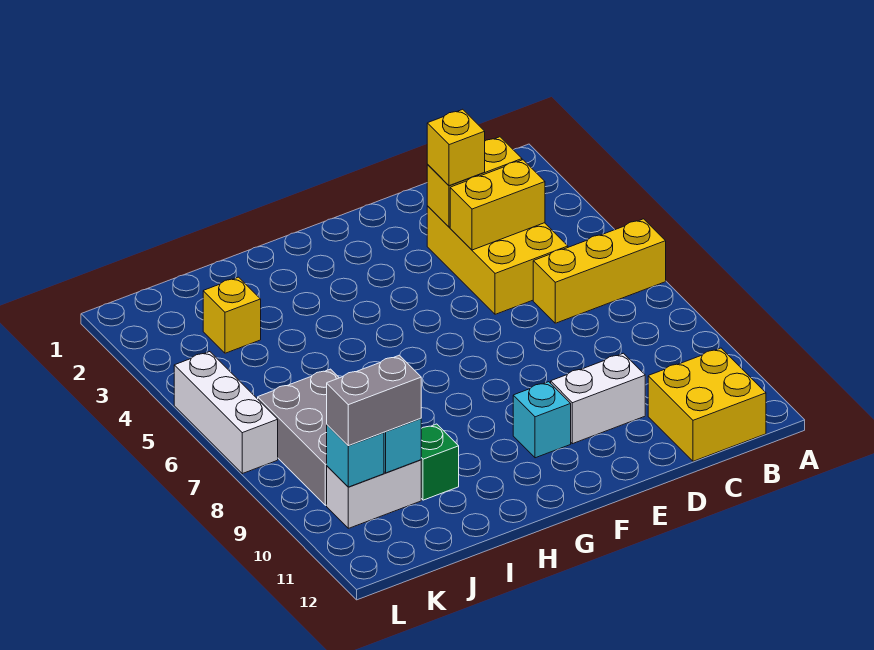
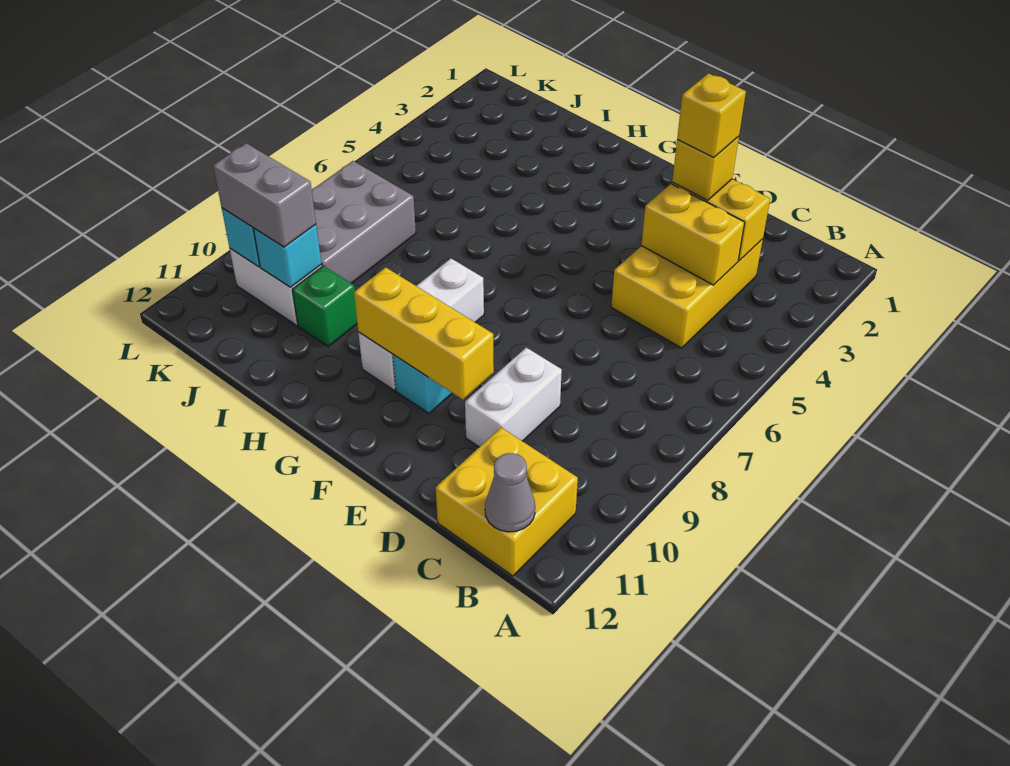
yellow brick A6:C6 level 1 -> yellow brick E10:G10 level 2
none -> grey cone B12 level 2
white brick D10:E10 level 1 -> white brick D9:D10 level 1
yellow brick J3 level 1 -> yellow brick D3 level 4
white brick L5:L7 level 1 -> white brick G8:G10 level 1

